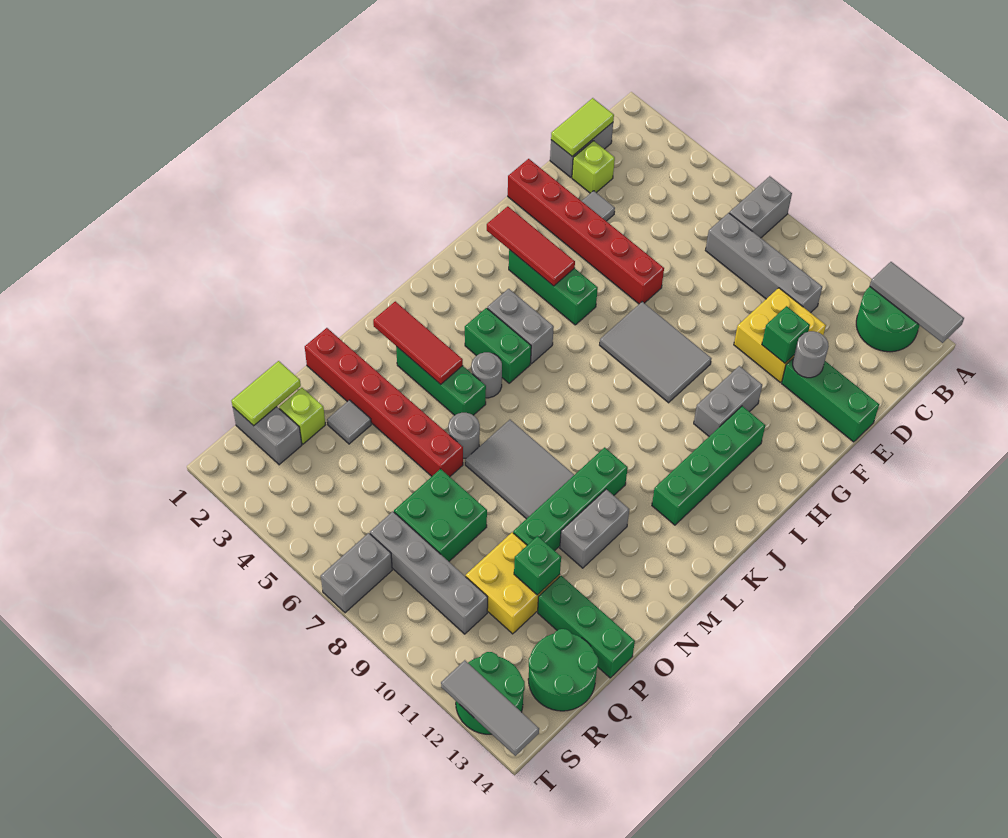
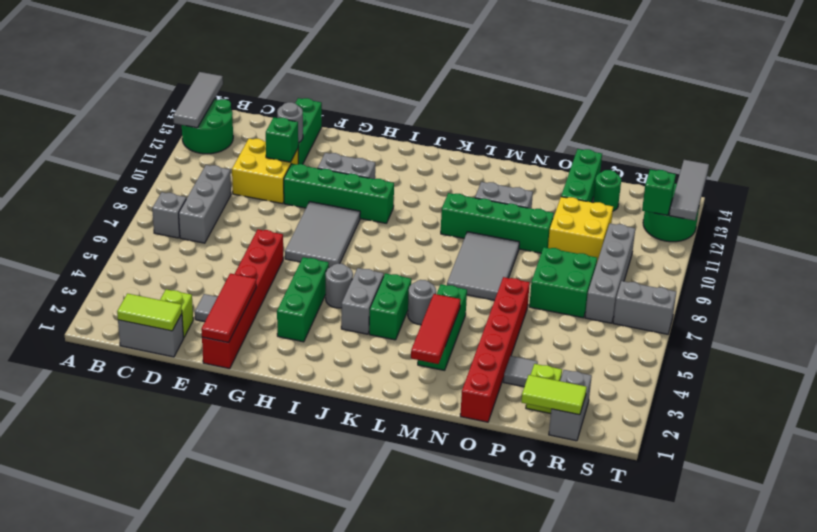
grey brick A7:B7 level 1 -> grey brick B7 level 1
grey brick C7:C10 level 1 -> grey brick C7:C9 level 1
red tile H2:H4 level 2 -> red tile F1:F3 level 2
green brick H12:K12 level 1 -> green brick F10:I10 level 1
grey round brick N6 level 1 -> grey round brick I5 level 1
green brick P11 level 2 -> green brick S12 level 2
green round brick Q13:R14 level 1 -> green round brick Q13 level 1

